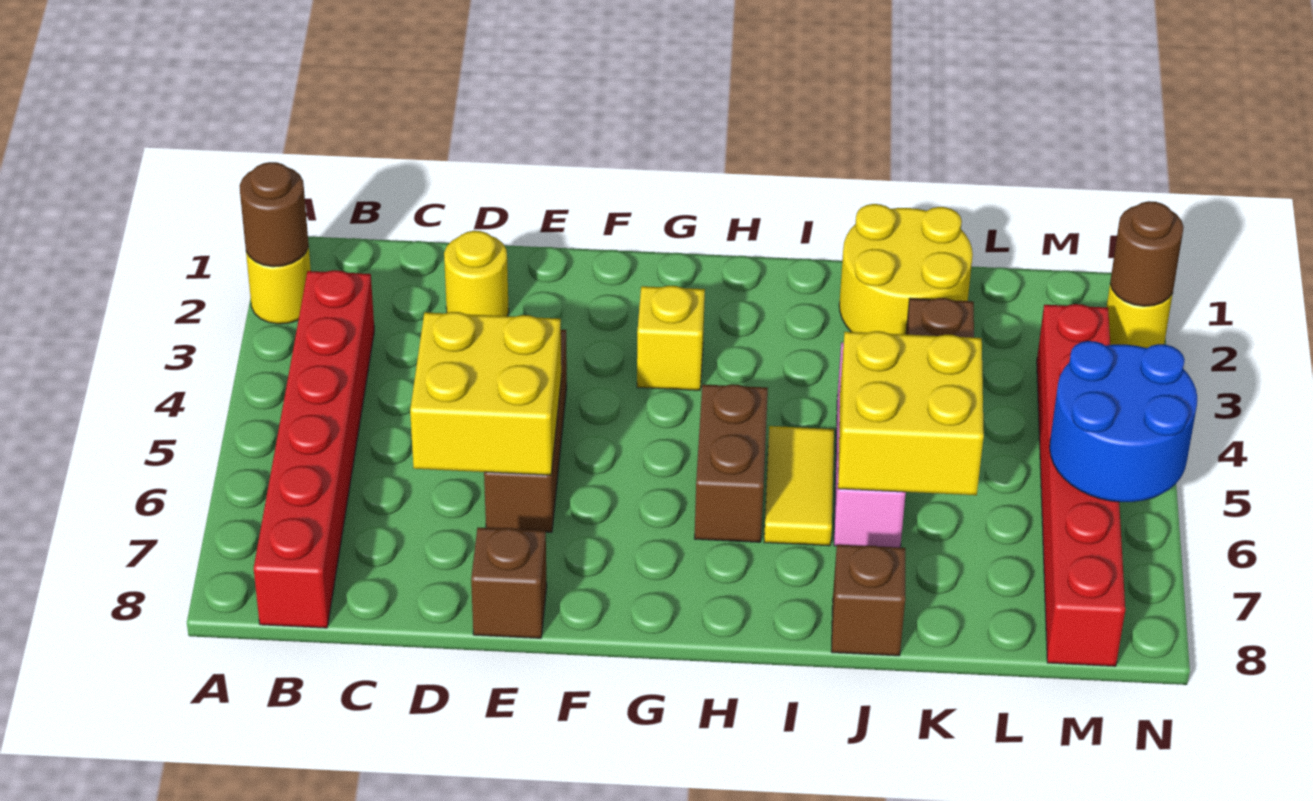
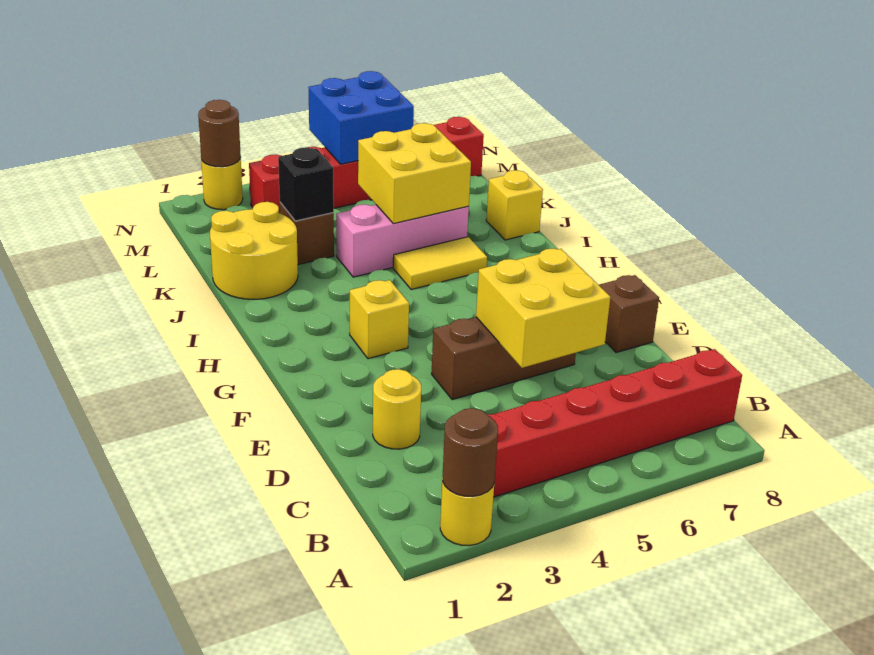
brown brick H5:H6 level 1 -> none
brown brick J8 level 1 -> yellow brick J8 level 1
none -> black brick K3 level 2
blue round brick M5:N6 level 2 -> blue brick M5:N6 level 2

